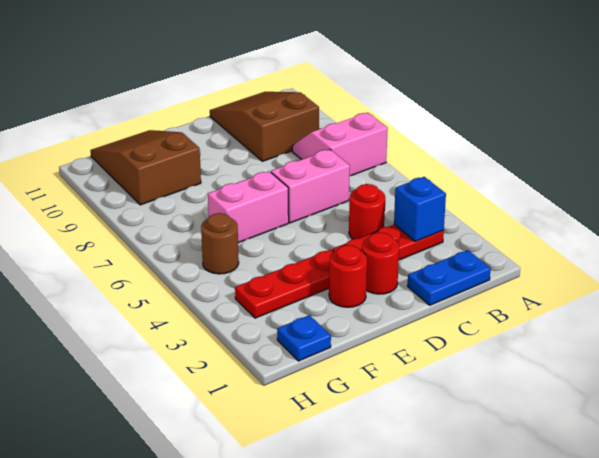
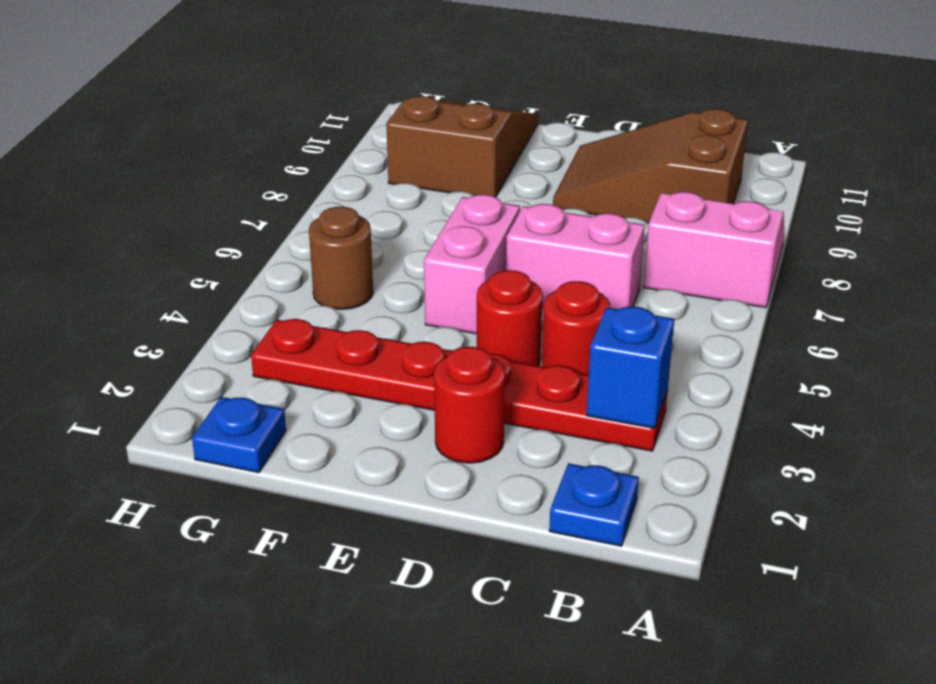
blue plate B1:C1 level 1 -> blue plate B1 level 1
brown slope B9:C11 level 1 top 9 -> brown slope B9:D10 level 1 top B
red round brick E2 level 1 -> red round brick D4 level 1
pink brick E6:F6 level 1 -> pink brick E5:E6 level 1

